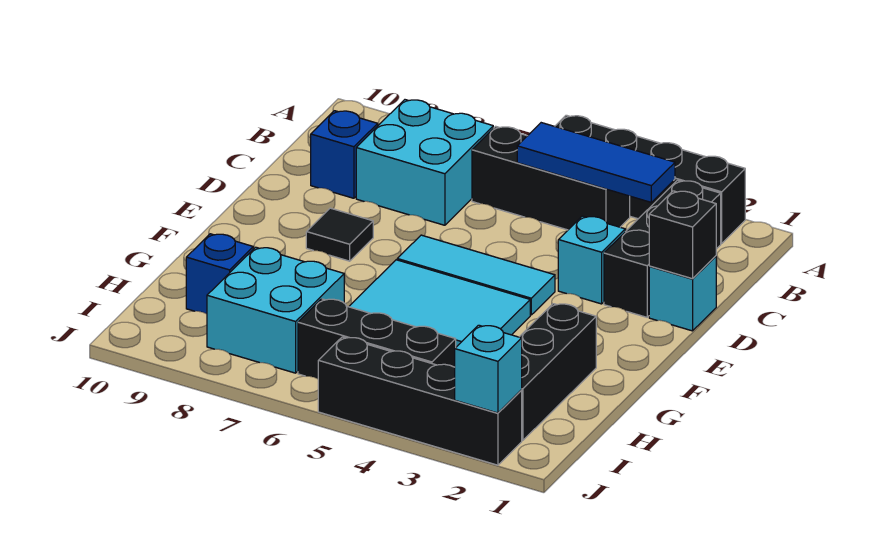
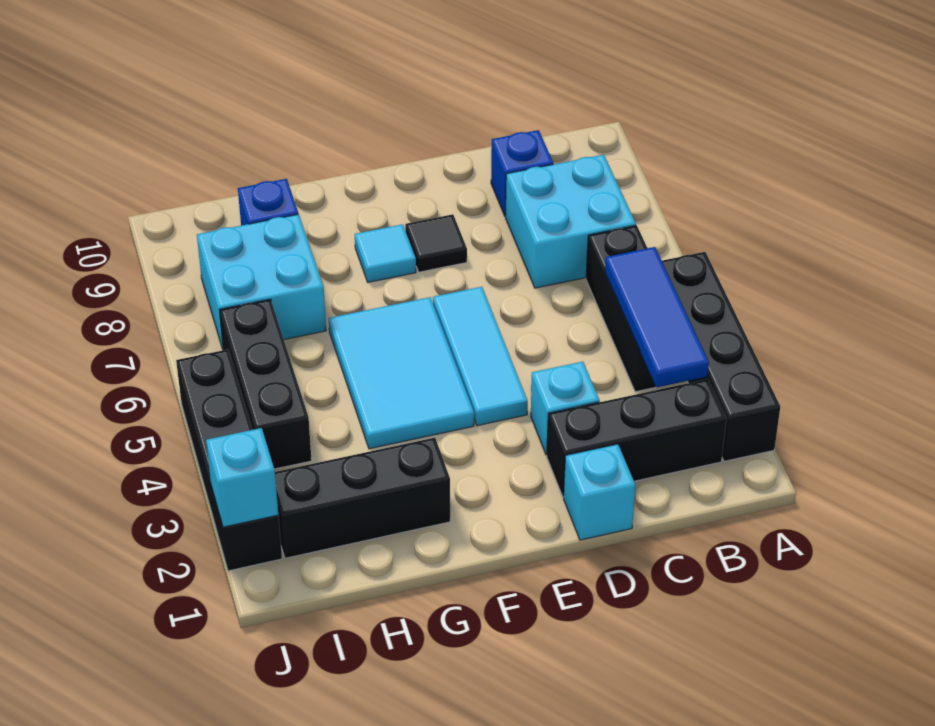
black brick D1 level 2 -> none
none -> cyan tile F8 level 1

